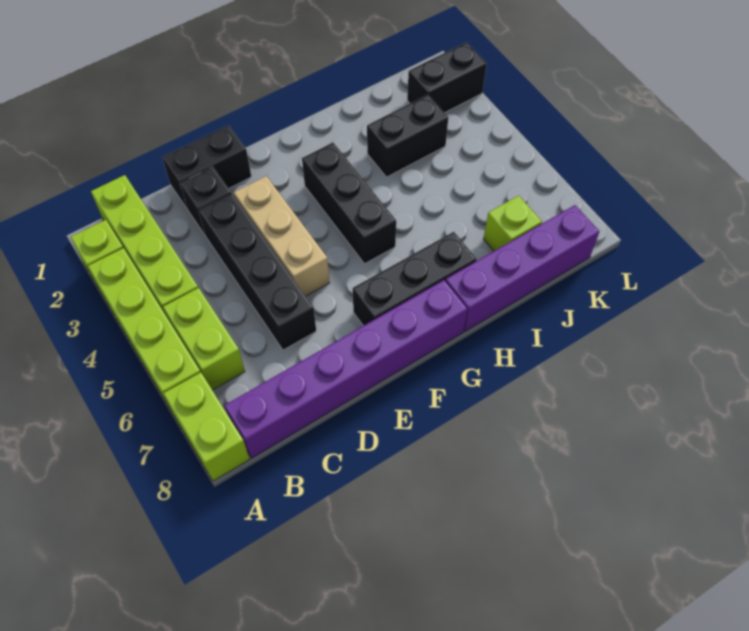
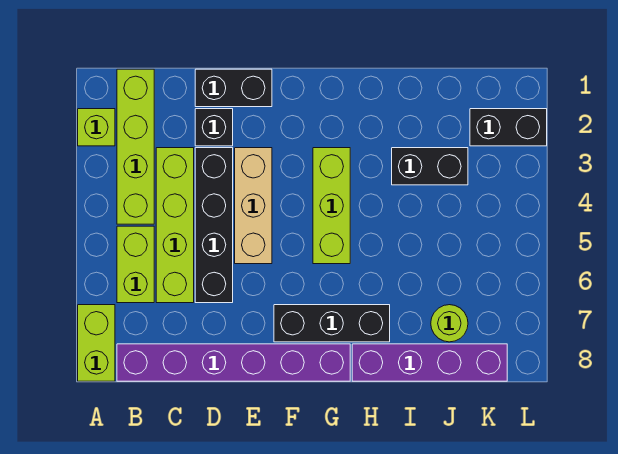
lime brick A3:A6 level 1 -> lime brick C3:C6 level 1
black brick G3:G5 level 1 -> lime brick G3:G5 level 1
lime brick J7 level 1 -> lime round brick J7 level 1

